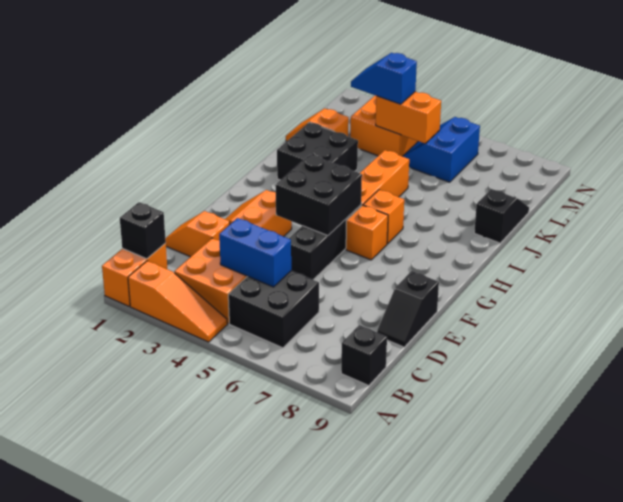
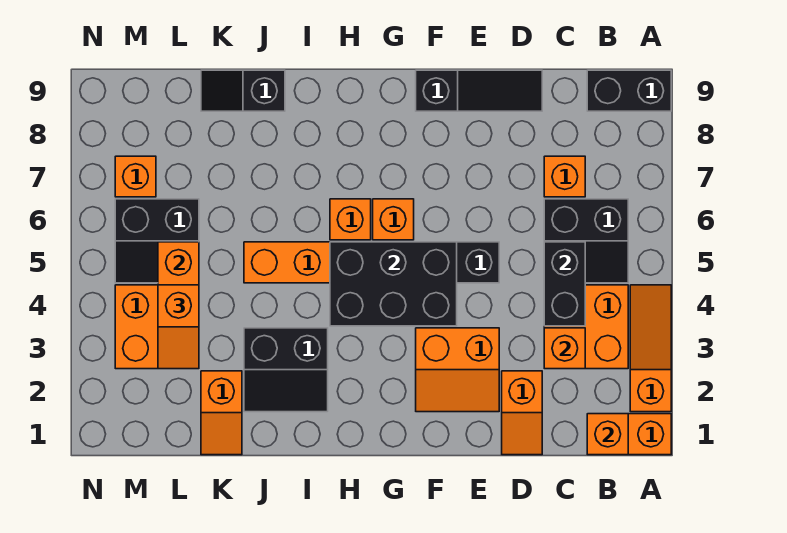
black brick B1 level 2 -> orange brick B1 level 2
black brick B5:C6 level 1 -> black slope B5:C6 level 1 top 6
black brick B9 level 1 -> black brick A9:B9 level 1
none -> orange brick C3 level 2
blue brick C4:C5 level 2 -> black brick C4:C5 level 2
none -> orange brick C7 level 1
black slope D9:E9 level 1 top E -> black slope D9:F9 level 1 top F
black brick F4:G5 level 2 -> black brick F4:H5 level 2
black brick I2:J3 level 1 -> black slope I2:J3 level 1 top 3
blue slope L3:L4 level 3 top 4 -> orange slope L3:L4 level 3 top 4
blue slope L5:M6 level 1 top 6 -> black slope L5:M6 level 1 top 6
none -> orange brick M7 level 1

